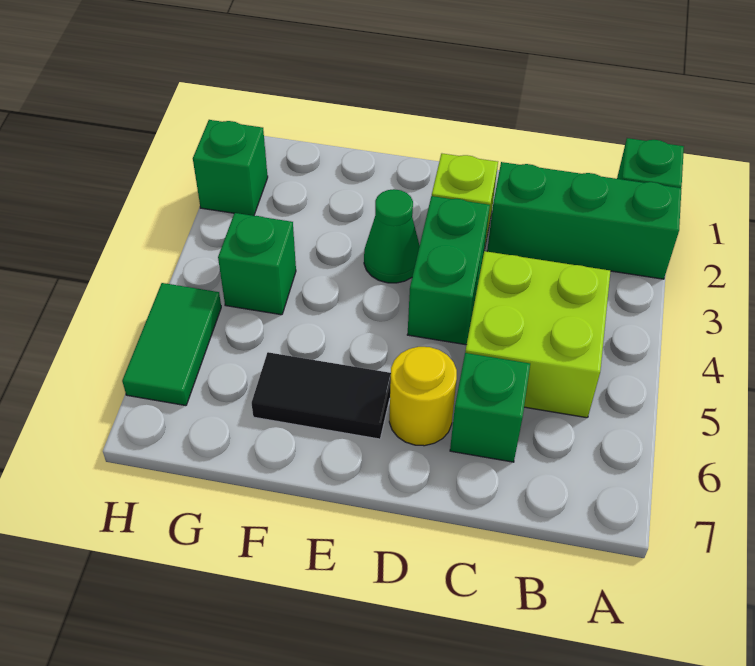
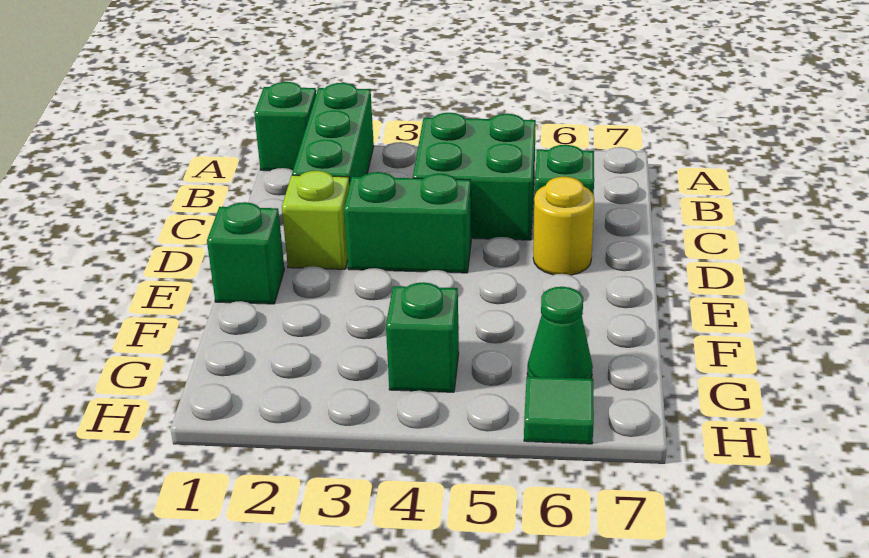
lime brick B4:C5 level 1 -> green brick B4:C5 level 1
green cone E3 level 1 -> green cone G6 level 1
black tile E6:F6 level 1 -> none
green brick H2 level 1 -> green brick E1 level 1
green tile H5:H6 level 1 -> green tile H6 level 1

